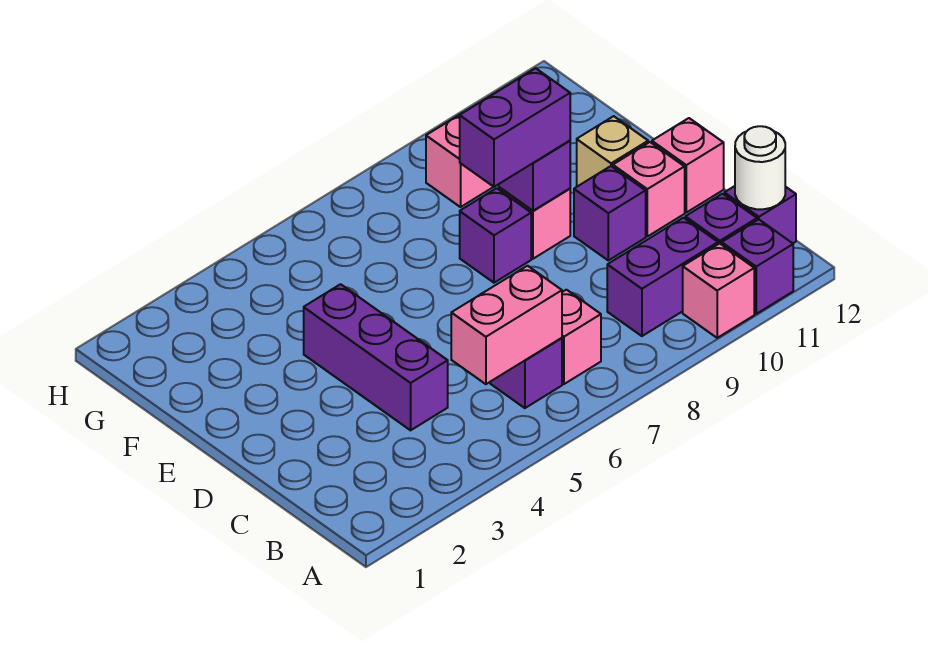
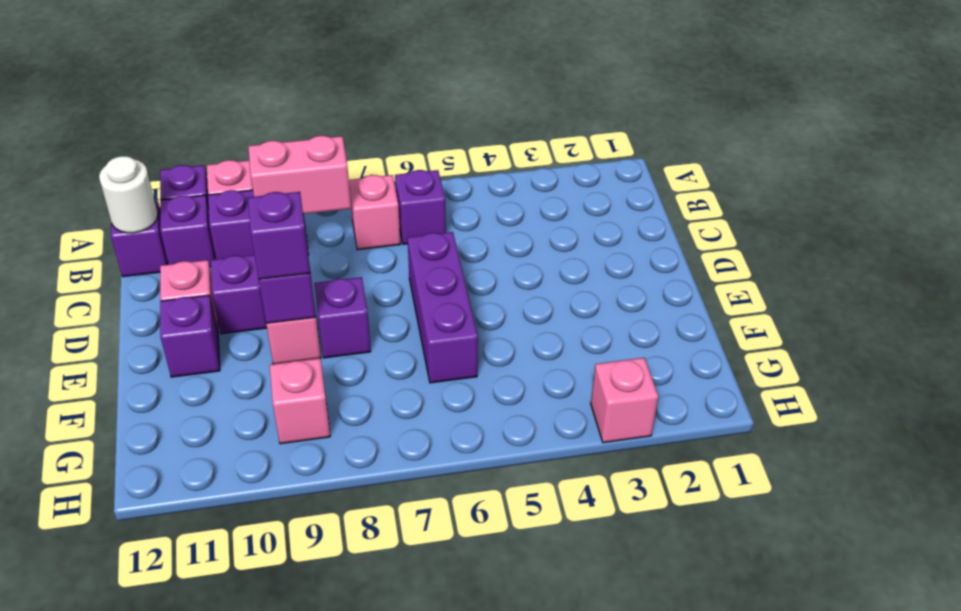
pink brick B5:B6 level 2 -> pink brick B8:B9 level 2
purple brick C4:E4 level 1 -> purple brick D6:F6 level 1
pink brick D12 level 1 -> pink brick H3 level 1
purple brick E8:E9 level 3 -> purple brick E9 level 3
tan brick E11 level 1 -> purple brick E11 level 1

